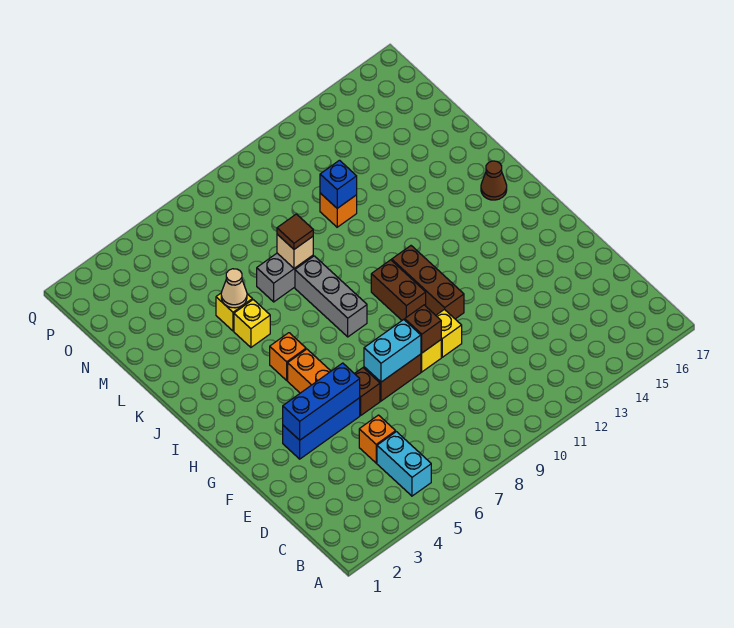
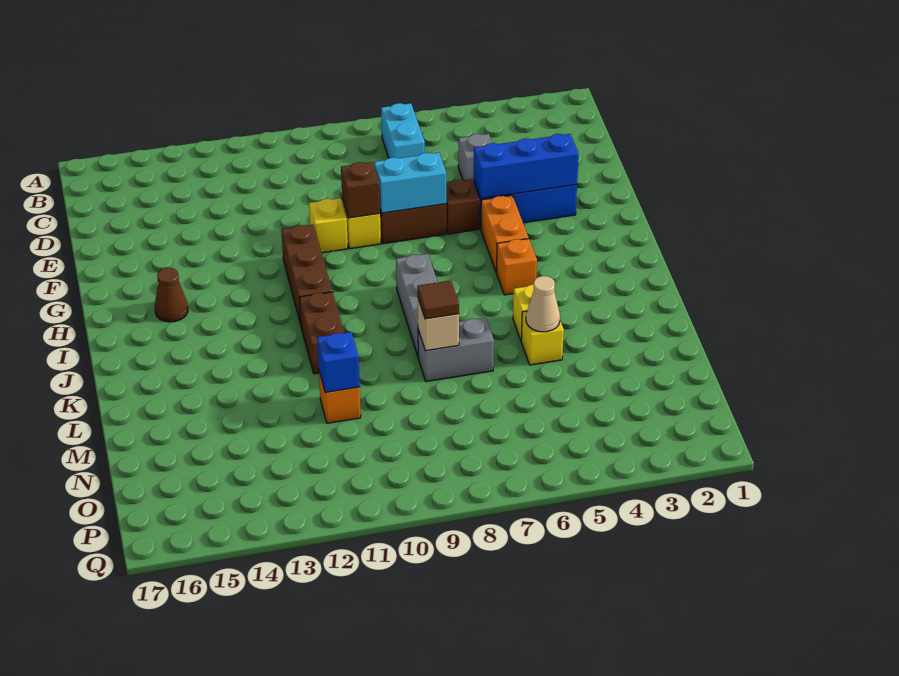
cyan brick B5:C5 level 1 -> cyan brick B7:C7 level 1
orange brick D5 level 1 -> grey brick D5 level 1
brown brick H10:I10 level 1 -> brown brick J11:K11 level 1
brown cone J16 level 1 -> brown cone H15 level 1

